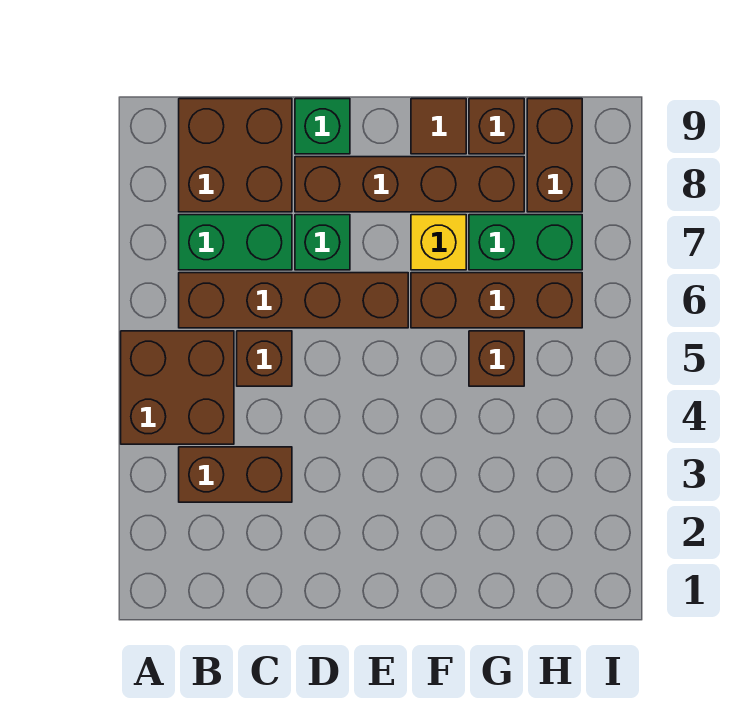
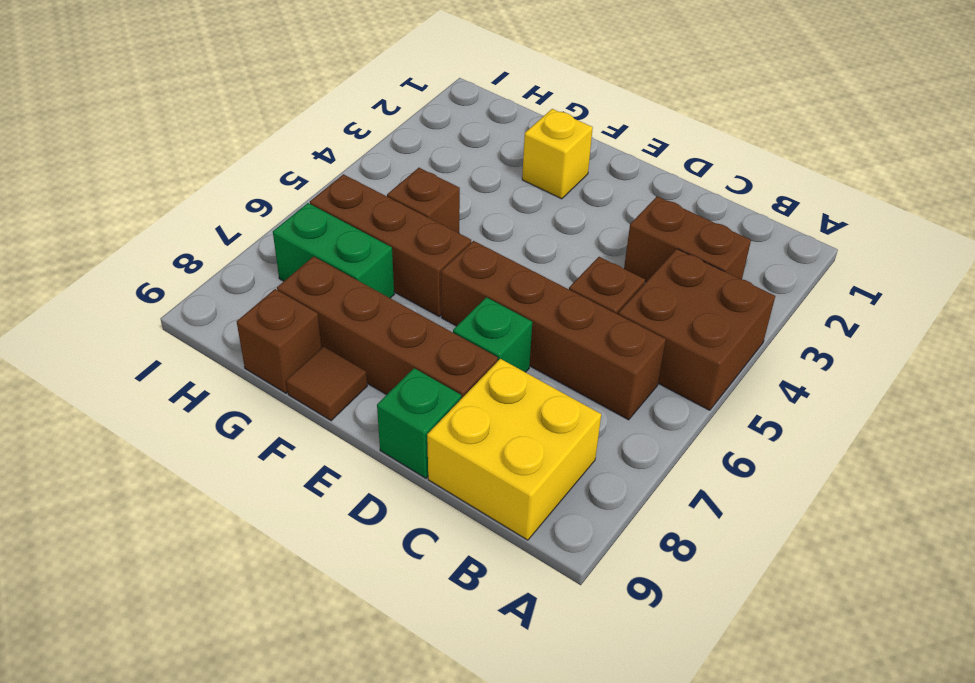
green brick B7:C7 level 1 -> none
brown brick B8:C9 level 1 -> yellow brick B8:C9 level 1
yellow brick F7 level 1 -> yellow brick F2 level 1
brown brick H8:H9 level 1 -> none

